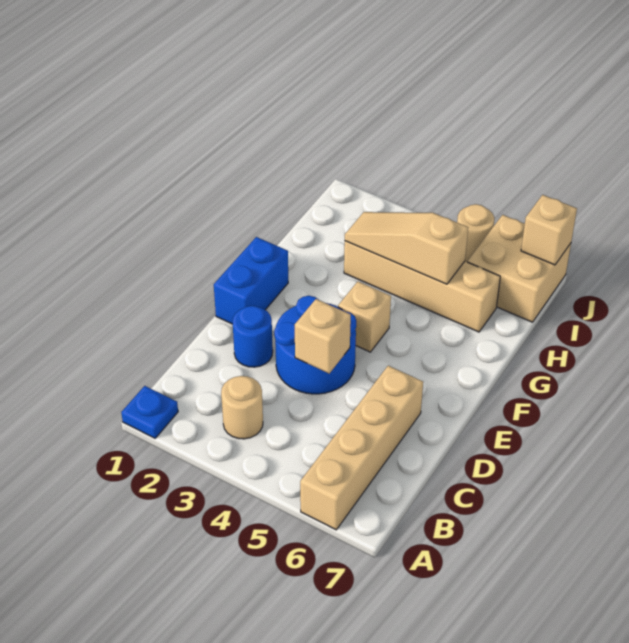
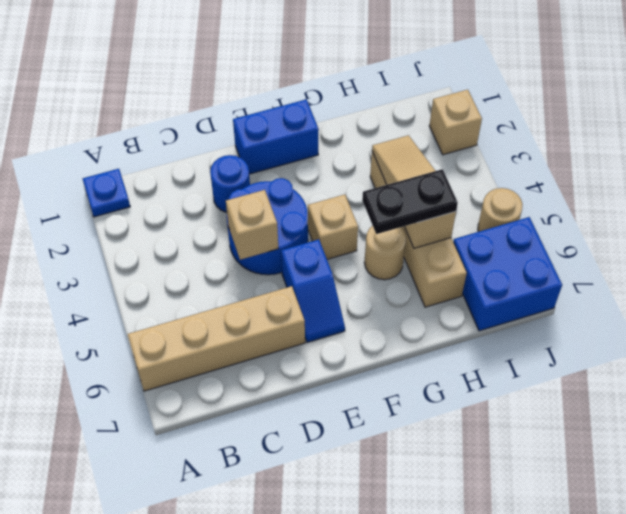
tan round brick B3 level 1 -> tan round brick G5 level 1
none -> blue slope E5:E6 level 1 top 5
none -> black plate G5:H5 level 3
tan brick I6:J7 level 1 -> blue brick I6:J7 level 1
tan brick J7 level 2 -> tan brick J2 level 1

